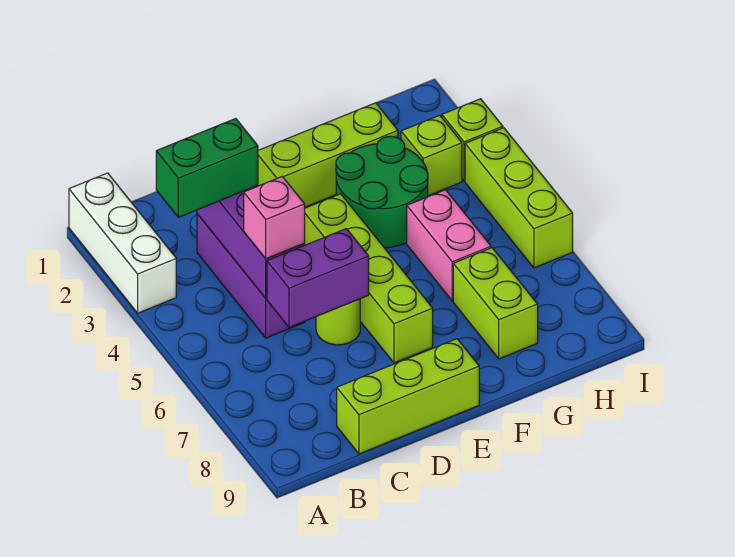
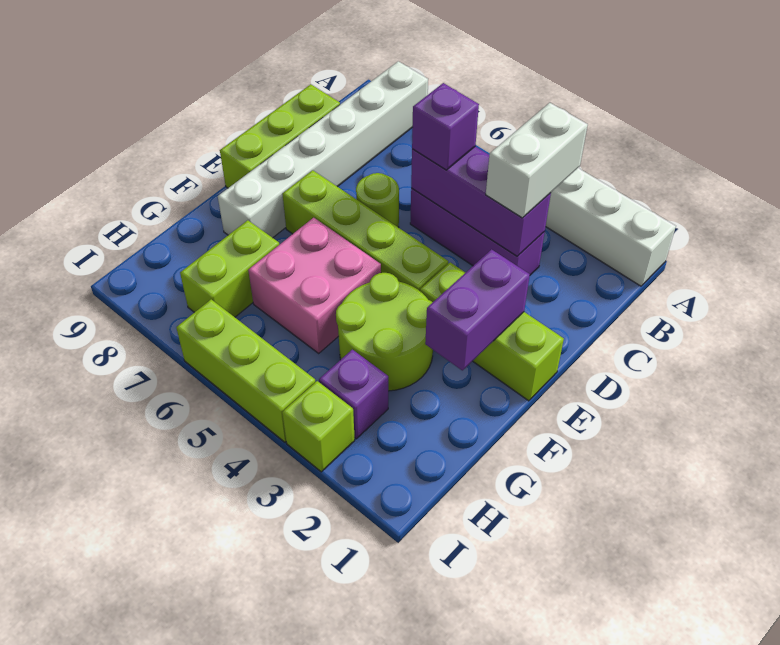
none -> white brick A8:F8 level 1
green brick B3:C3 level 3 -> white brick B3:C3 level 3
pink brick C5 level 3 -> purple brick C5 level 3
purple brick C6:D6 level 2 -> purple brick E2:F2 level 2
lime brick E2:G2 level 1 -> lime brick E1:E3 level 1
green round brick F3:G4 level 1 -> lime round brick F3:G4 level 1
pink brick G5:G6 level 1 -> pink brick F5:G6 level 1
lime brick G7:G8 level 1 -> lime brick G7:H7 level 1
lime brick H3 level 1 -> purple brick H3 level 1

